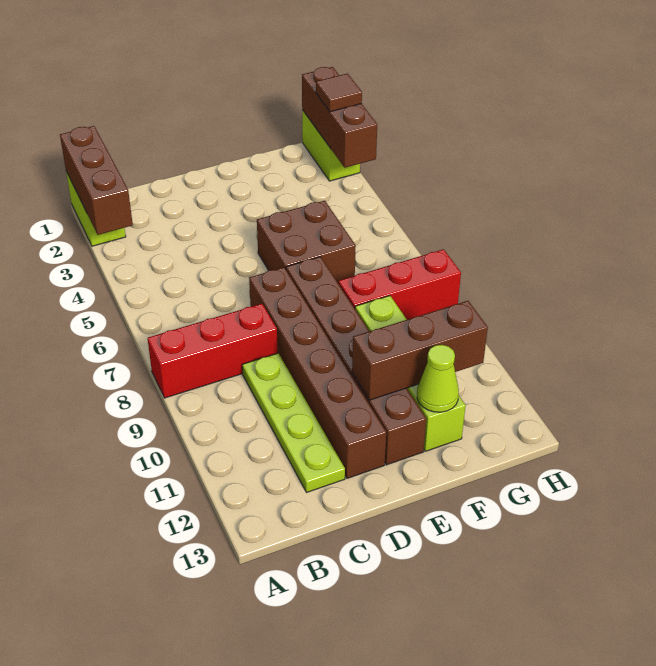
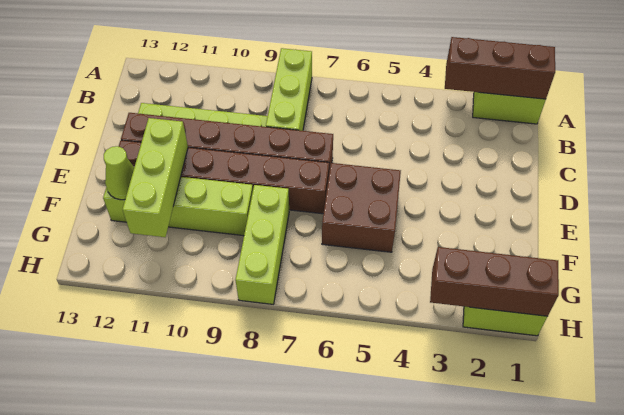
red brick A8:C8 level 1 -> lime brick A8:C8 level 1
brown brick E11:G11 level 2 -> lime brick E11:G11 level 2
red brick F8:H8 level 1 -> lime brick F8:H8 level 1
brown tile H2 level 3 -> none

